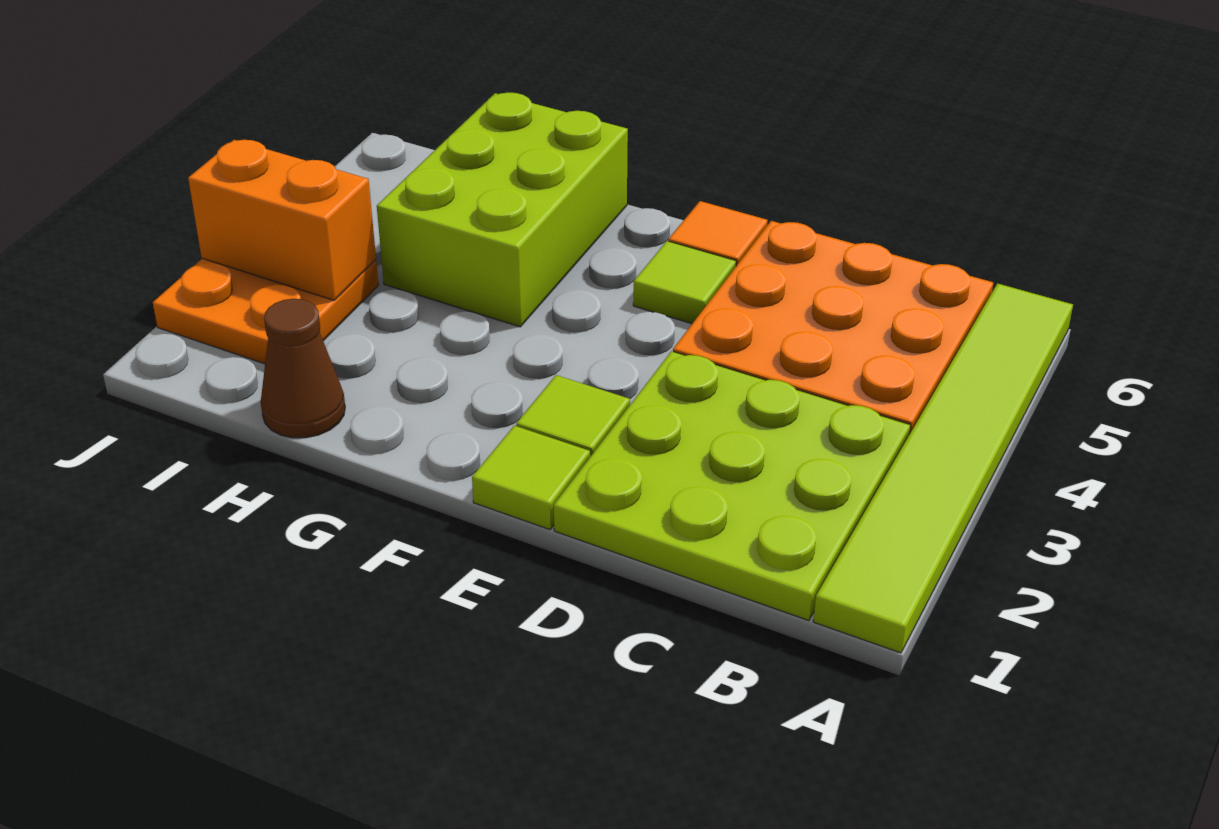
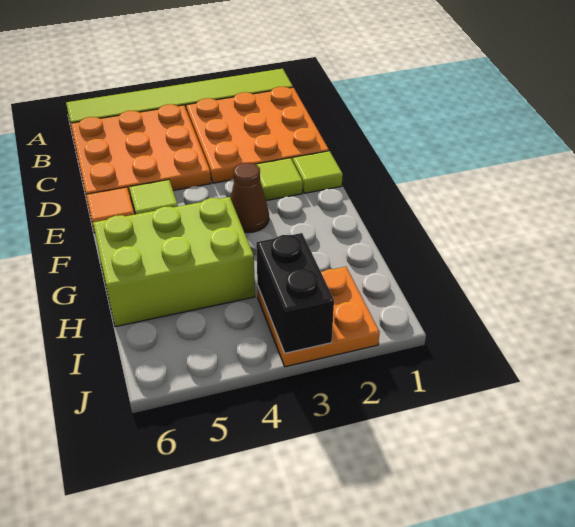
lime plate B1:D3 level 1 -> orange plate B1:D3 level 1
brown cone H1 level 1 -> brown cone F3 level 1
orange brick I3:J3 level 2 -> black brick I3:J3 level 2

